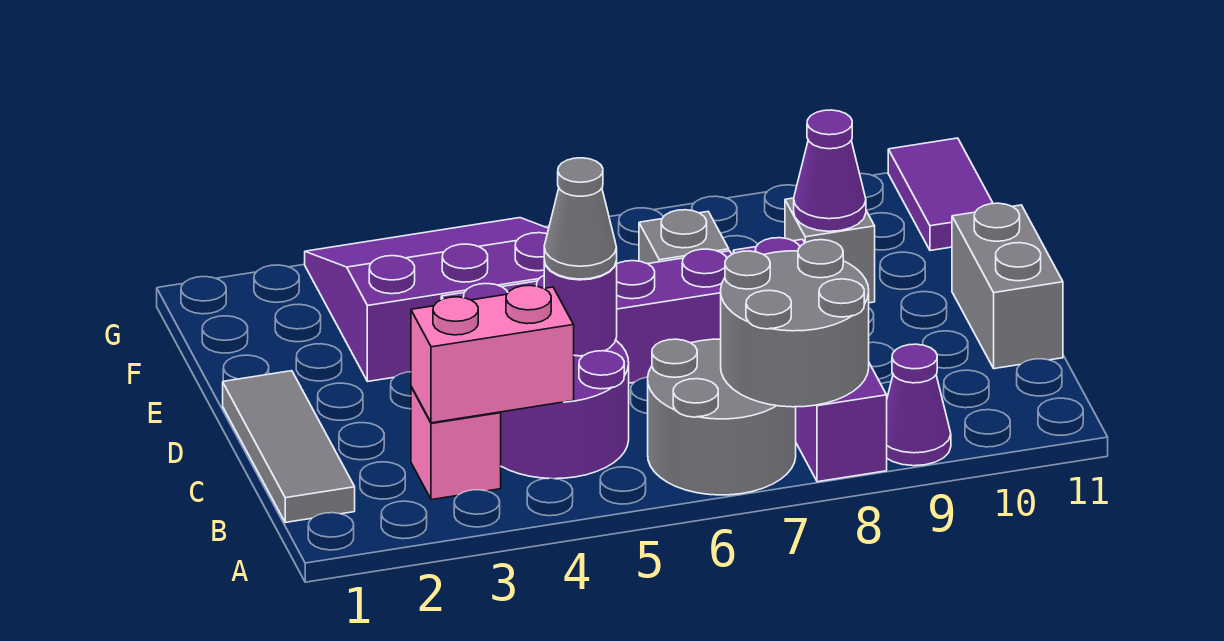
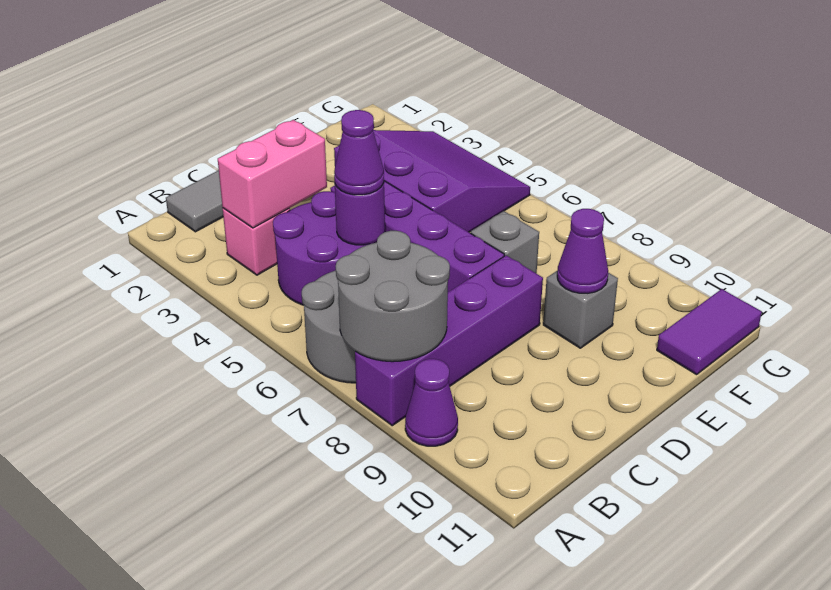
pink brick B3:B4 level 2 -> pink brick B3:C3 level 2
grey cone C5 level 3 -> purple cone C5 level 3
grey brick C11:D11 level 1 -> none

